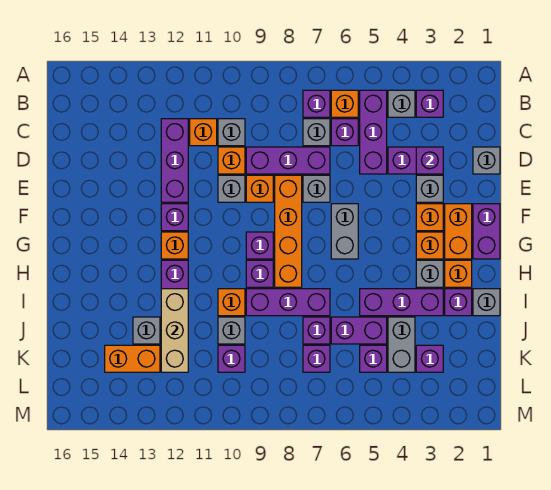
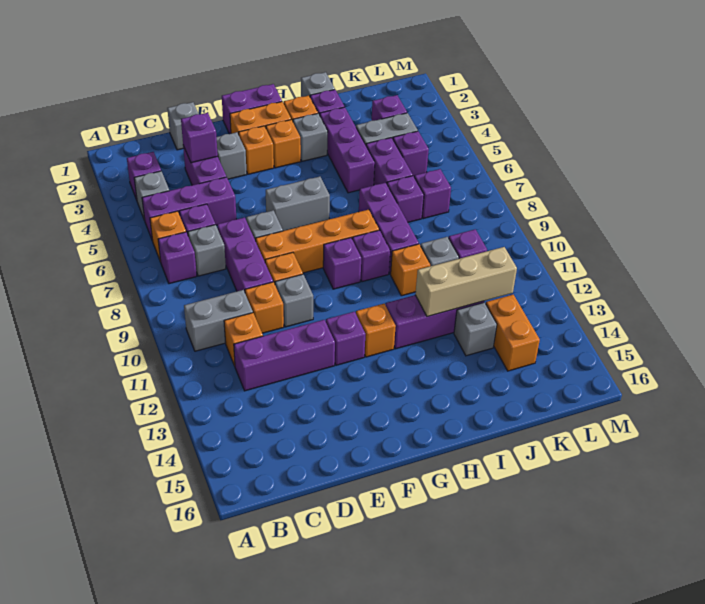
grey brick C10 level 1 -> grey brick B10:C10 level 1

